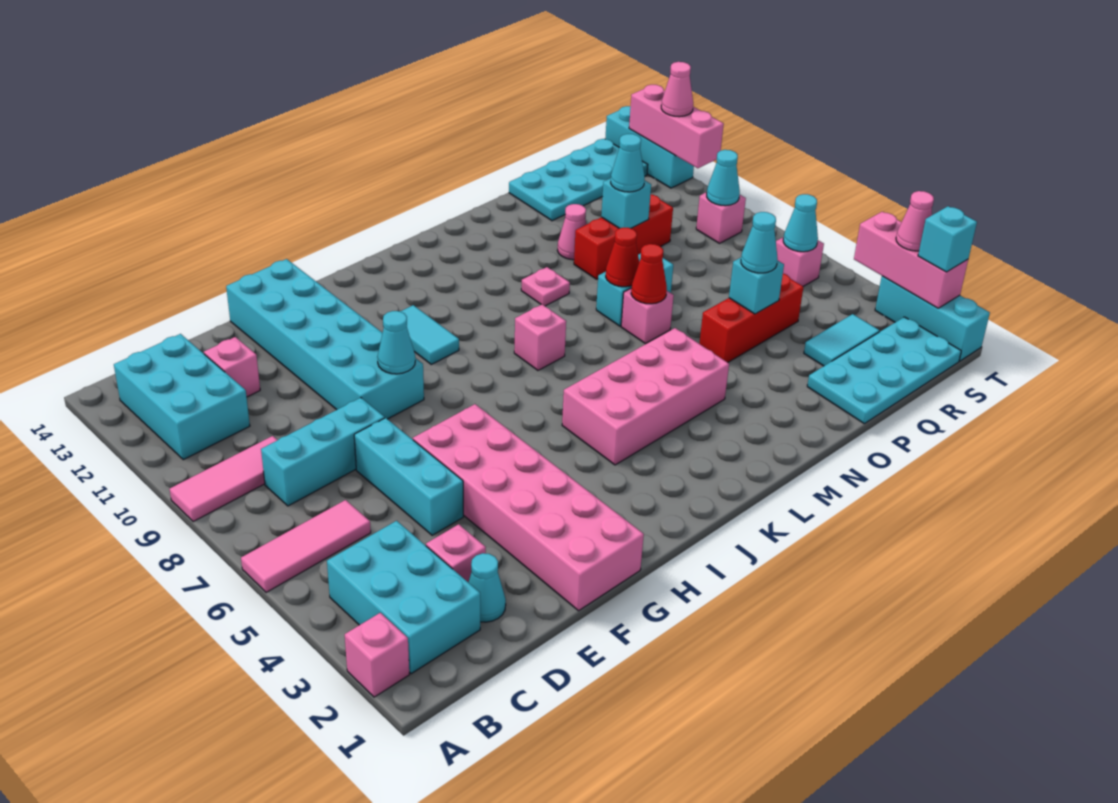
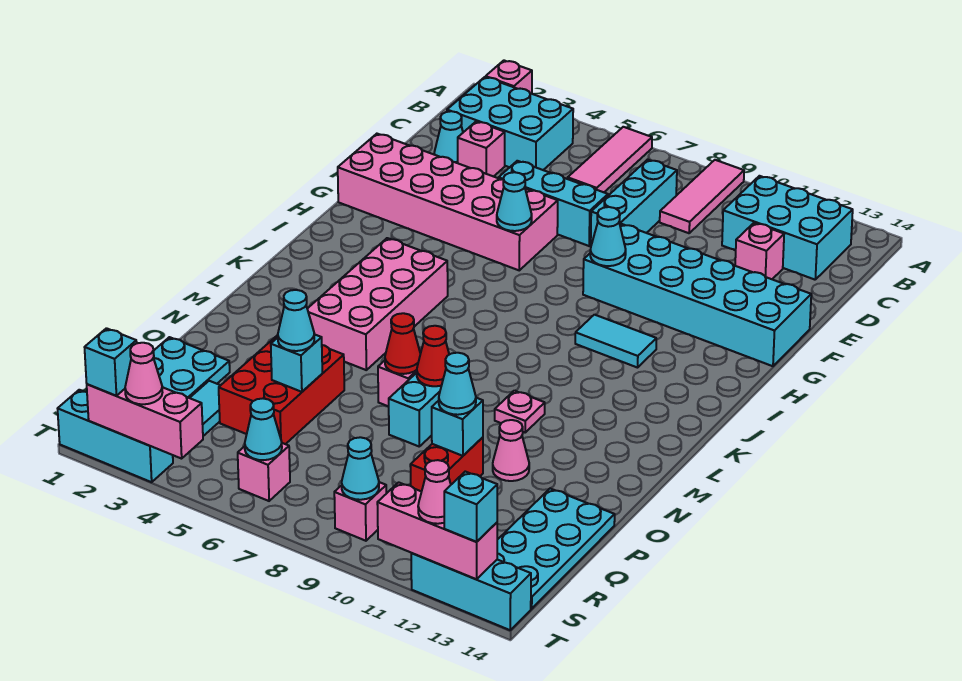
none -> cyan cone G6 level 2
pink brick K8 level 1 -> none
red brick O5:Q5 level 1 -> red brick O4:Q5 level 1
red brick O10:Q10 level 1 -> red brick P10:Q10 level 1
none -> cyan brick T13 level 3

